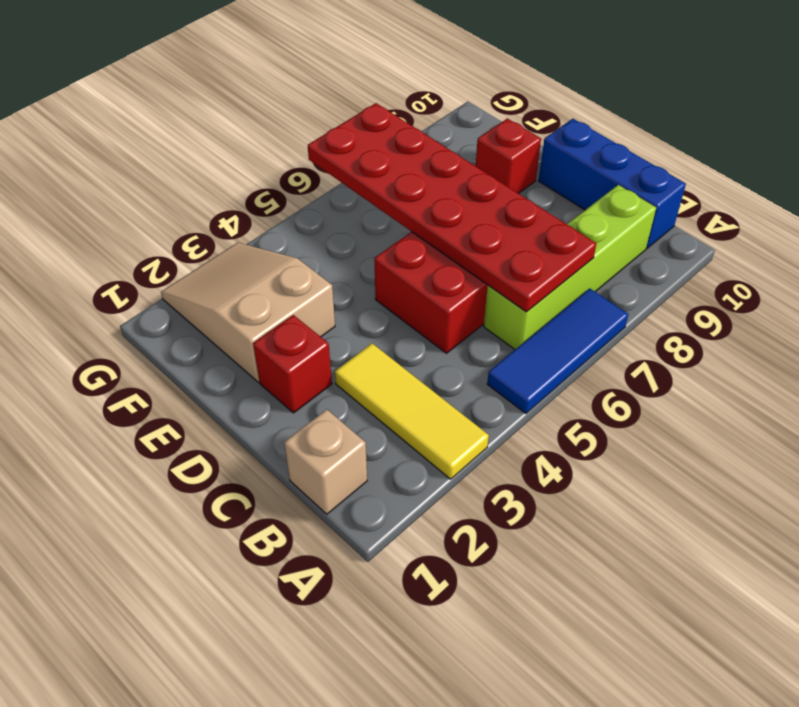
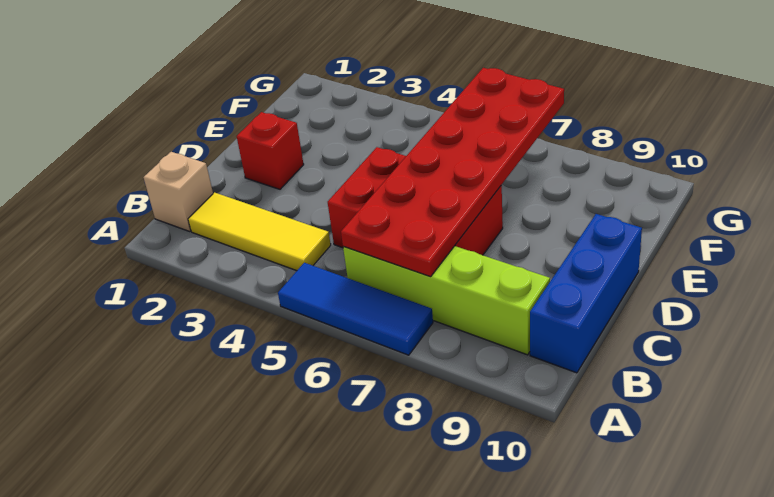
yellow tile A3:C3 level 1 -> yellow tile B2:B4 level 1
tan slope E2:G3 level 1 top E -> none
red brick E9 level 1 -> none

